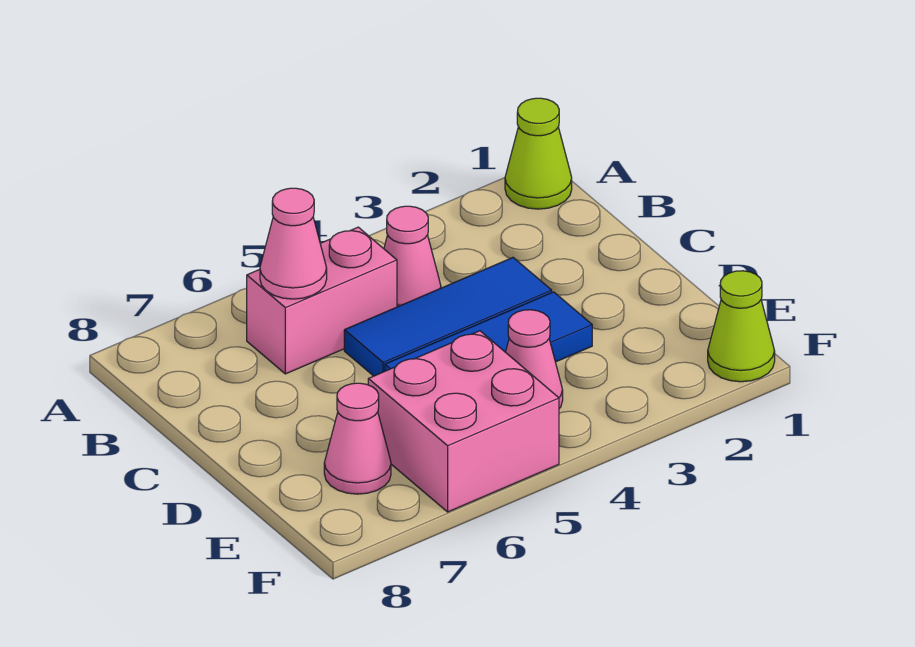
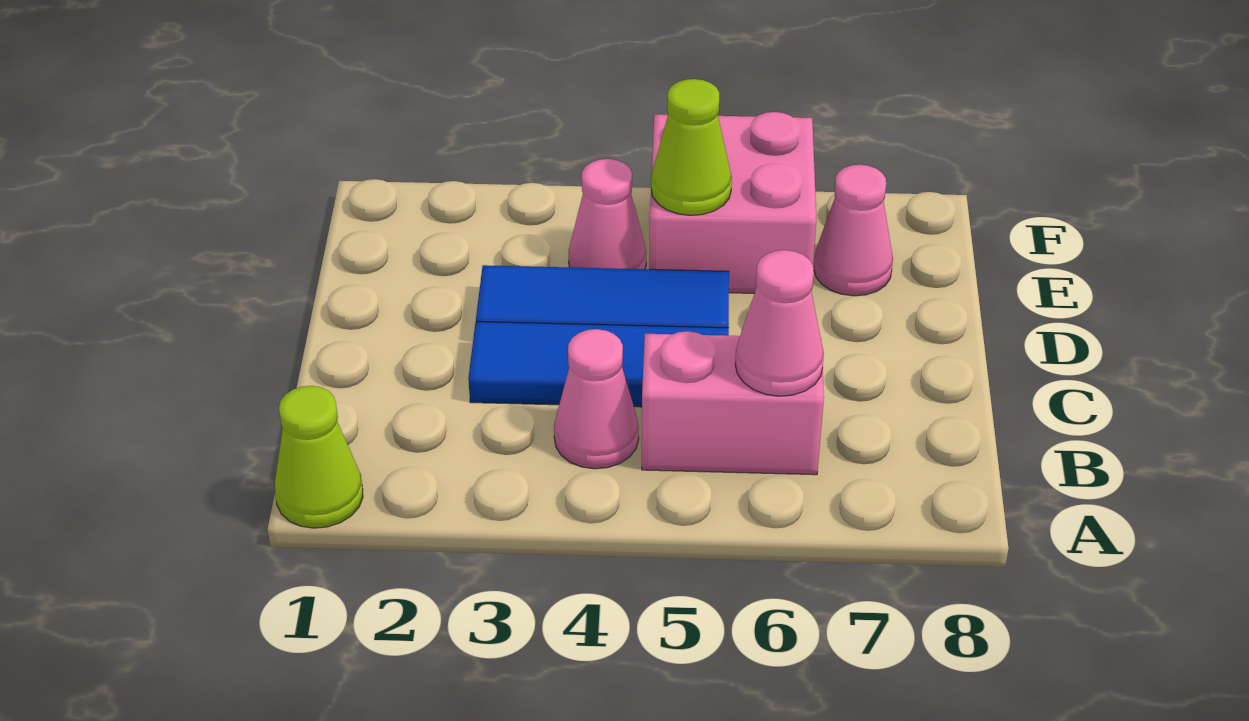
lime cone F1 level 1 -> lime cone E5 level 2

